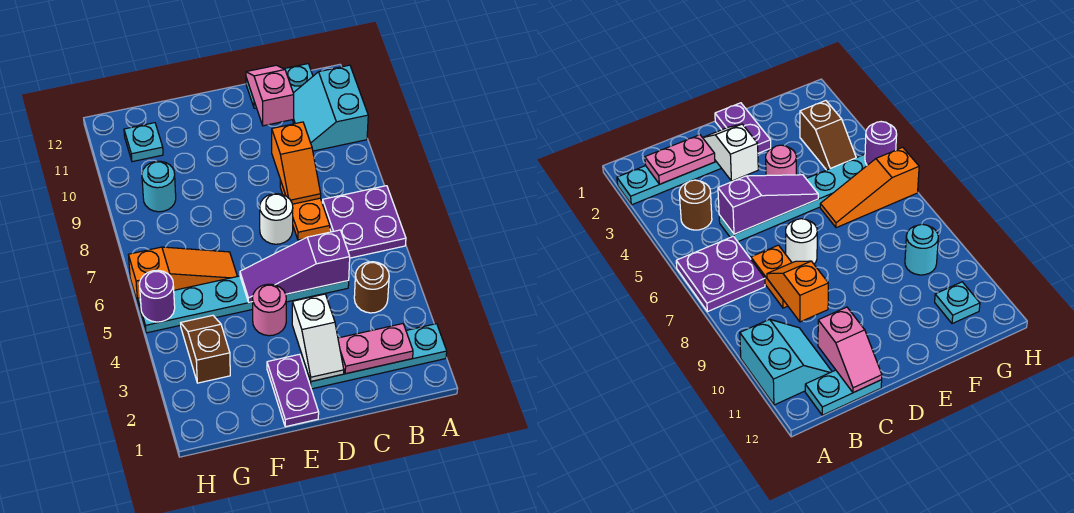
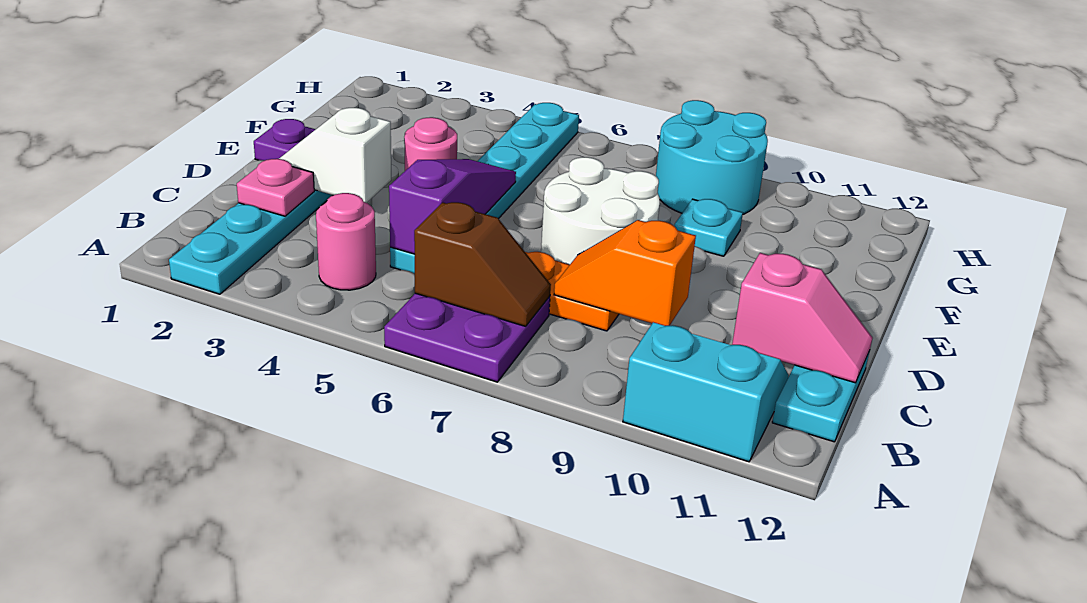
pink plate B2:C2 level 2 -> pink plate C2 level 2
brown round brick B4 level 1 -> pink round brick B4 level 1
white round brick D7 level 1 -> white round brick D7:E8 level 1
orange slope F6:H6 level 1 top H -> none
brown slope G3:G4 level 1 top 3 -> brown slope B6:B7 level 2 top 6
cyan round brick G9 level 1 -> cyan round brick G8:H9 level 1
cyan plate G11 level 1 -> cyan plate F9 level 1
purple round brick H5 level 2 -> none

